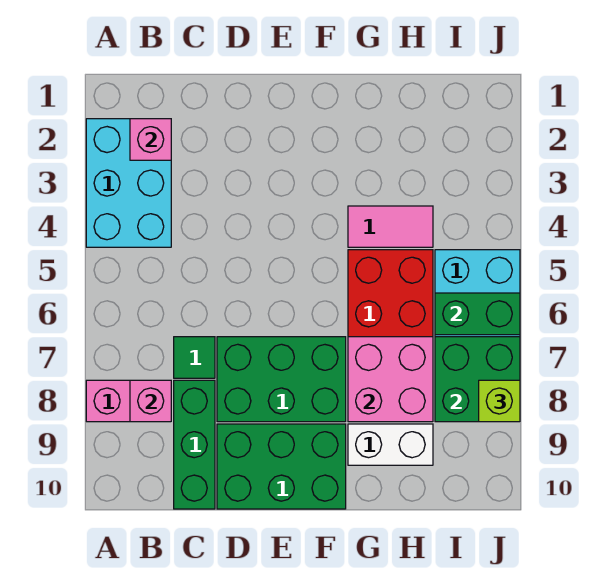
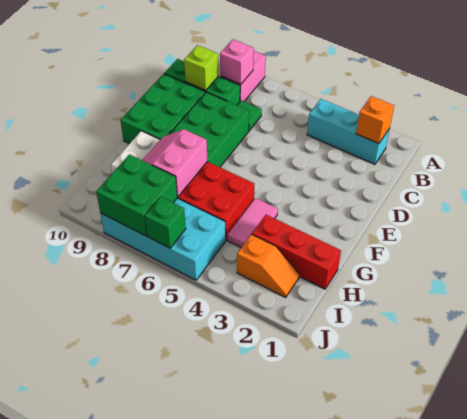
cyan brick A2:B4 level 1 -> cyan brick B2:B4 level 1
pink brick B2 level 2 -> orange brick B2 level 2
pink brick G7:H8 level 2 -> pink slope G7:H8 level 2 top 7
none -> red brick H1:H3 level 1
none -> orange slope I2:I3 level 1 top 3
green brick I6:J6 level 2 -> green brick J6 level 2
lime brick J8 level 3 -> lime brick C9 level 2

